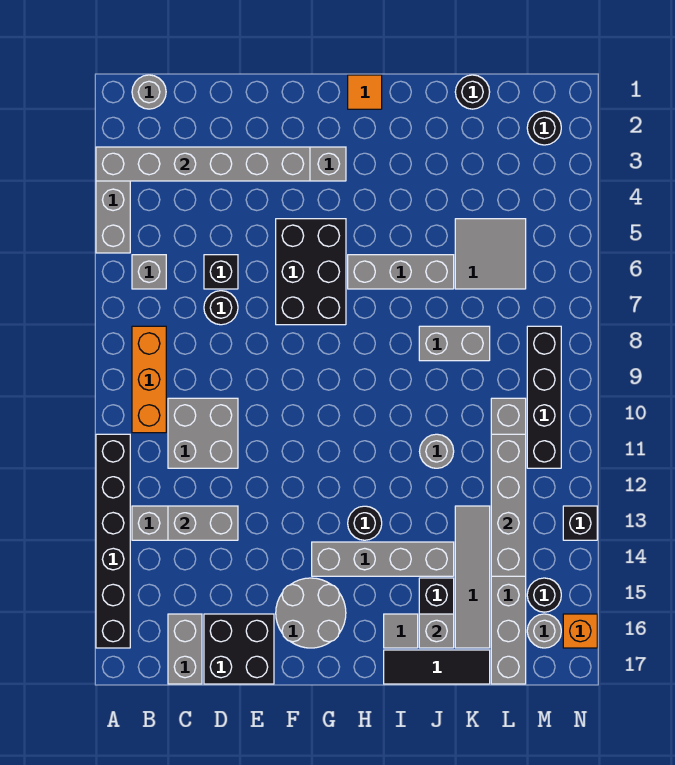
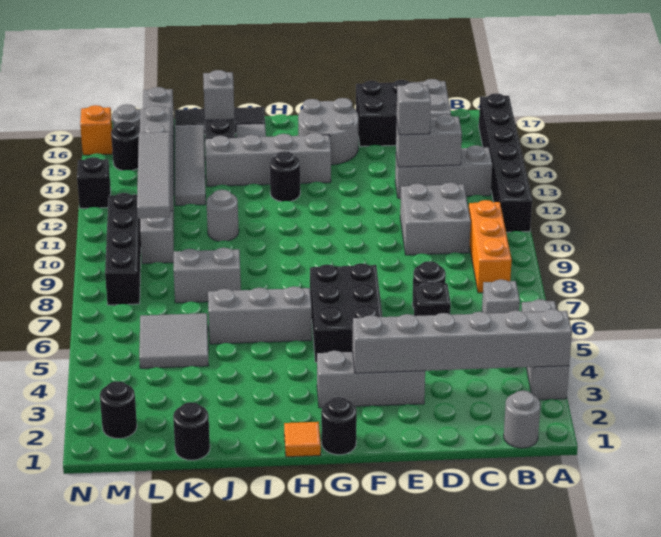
none -> grey brick D13 level 3
none -> black round brick G1 level 1
none -> grey tile L9:L12 level 3

